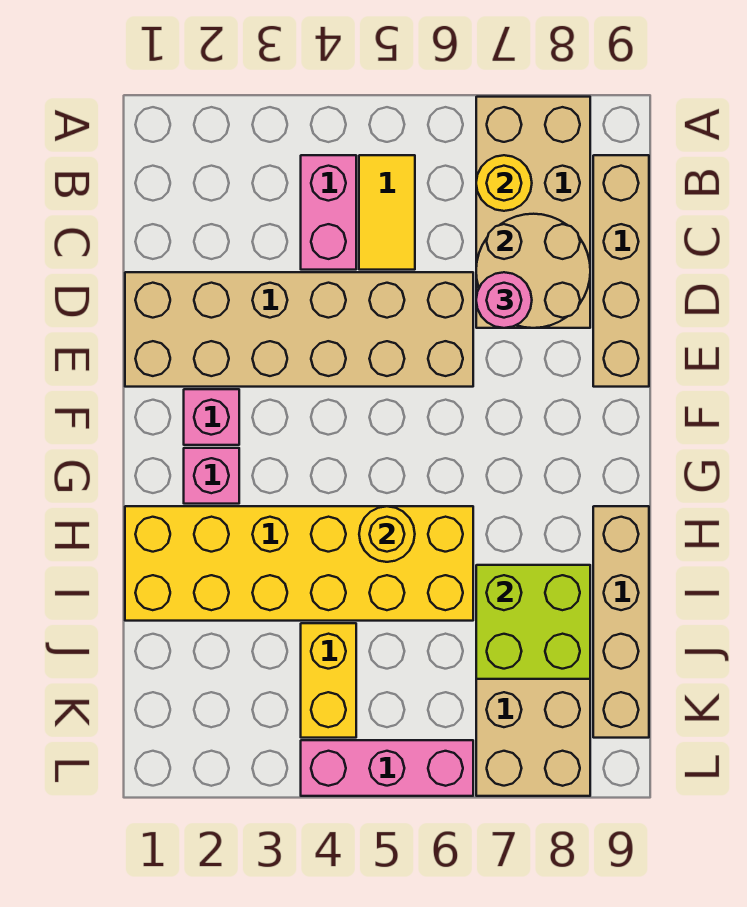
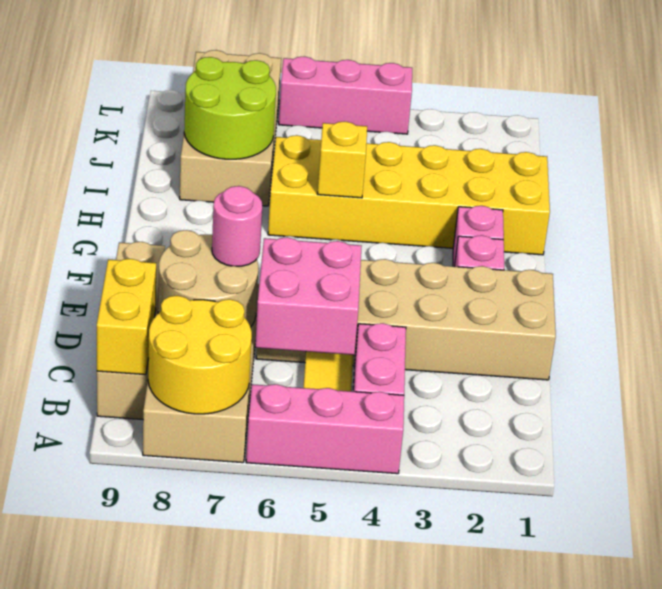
none -> pink brick A4:A6 level 1
yellow round brick B7 level 2 -> yellow round brick A7:B8 level 2
none -> pink brick C5:D6 level 2
yellow round brick H5 level 2 -> yellow brick H5 level 2
tan brick H9:K9 level 1 -> none
lime brick I7:J8 level 2 -> lime round brick I7:J8 level 2
yellow brick J4:K4 level 1 -> yellow brick B9:C9 level 2

